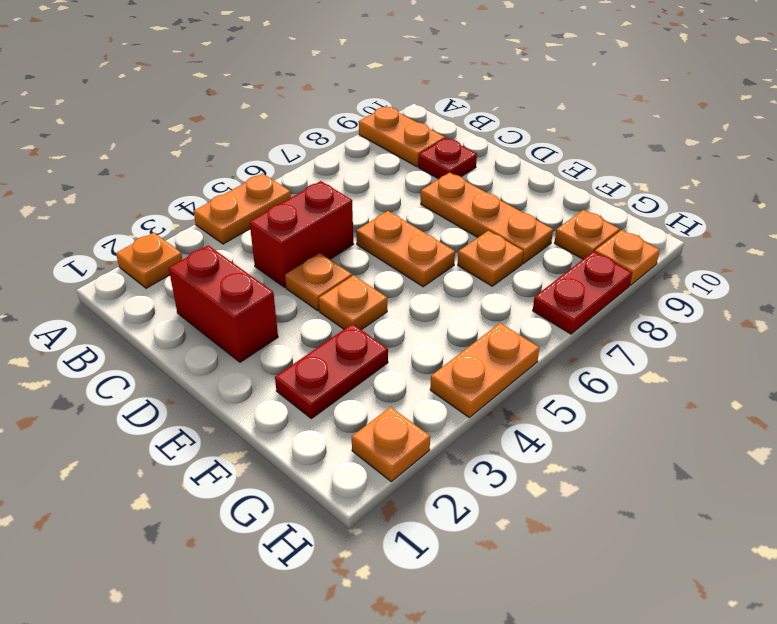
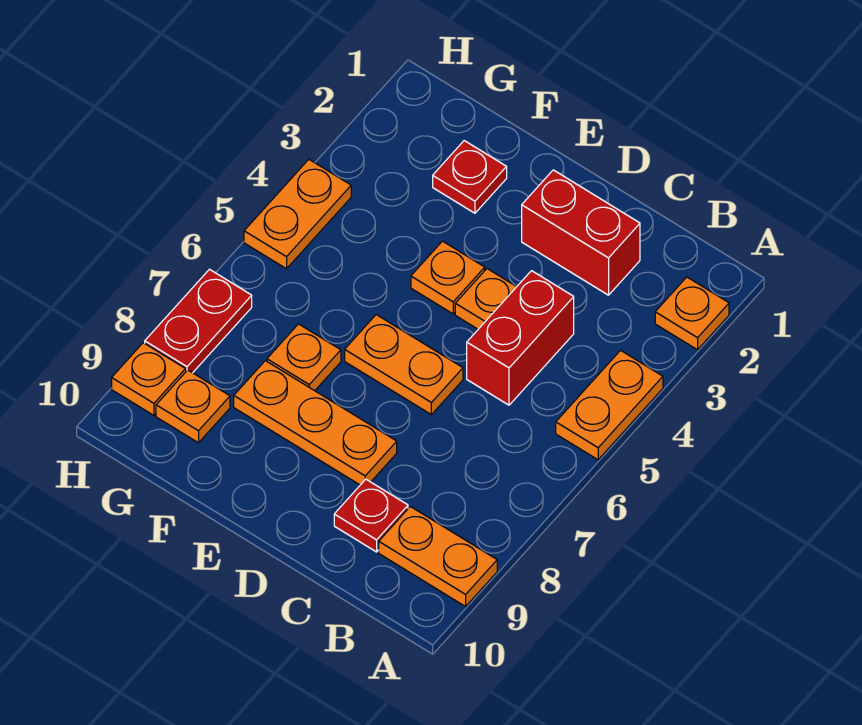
red plate F2:F3 level 1 -> red plate F2 level 1
orange plate H2 level 1 -> none

